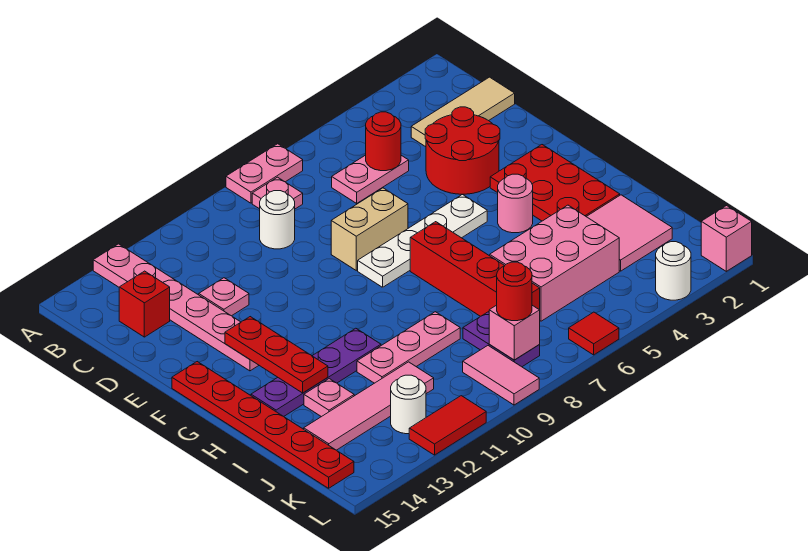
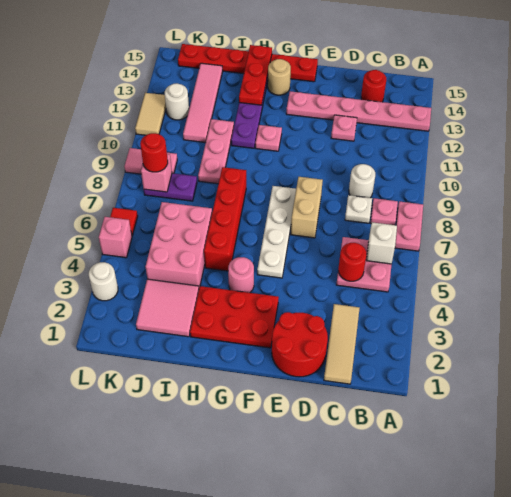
none -> white brick B6 level 2
pink plate C5:C6 level 1 -> pink plate B5:C6 level 1
none -> white plate C8 level 1
red brick C14 level 1 -> red round brick C14 level 1
red round brick D3:E4 level 1 -> red round brick D1:E2 level 1
red plate F13:H13 level 2 -> red plate H13:H15 level 2
red brick G7:J7 level 1 -> red brick H5:H8 level 1
none -> tan round brick G14 level 1
pink plate I13 level 1 -> pink plate G11 level 1
pink brick L1 level 1 -> pink brick L5 level 1
red tile L11:L12 level 1 -> tan tile L11:L12 level 1

